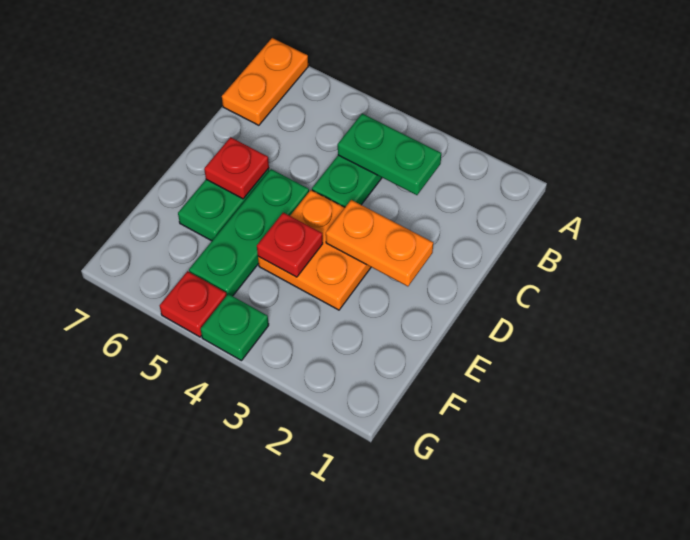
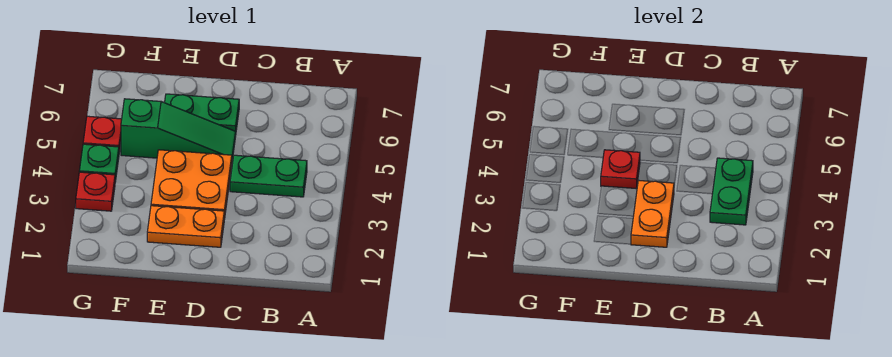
orange plate A7:B7 level 1 -> orange plate D2:E2 level 1
green plate D5:F5 level 1 -> green slope D5:F5 level 1 top F
red plate D6 level 2 -> red plate G3 level 1

